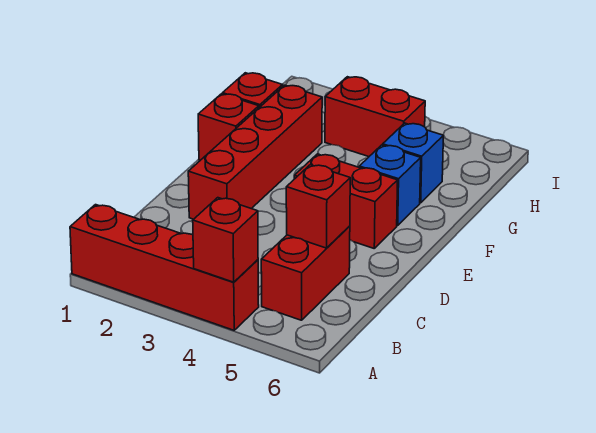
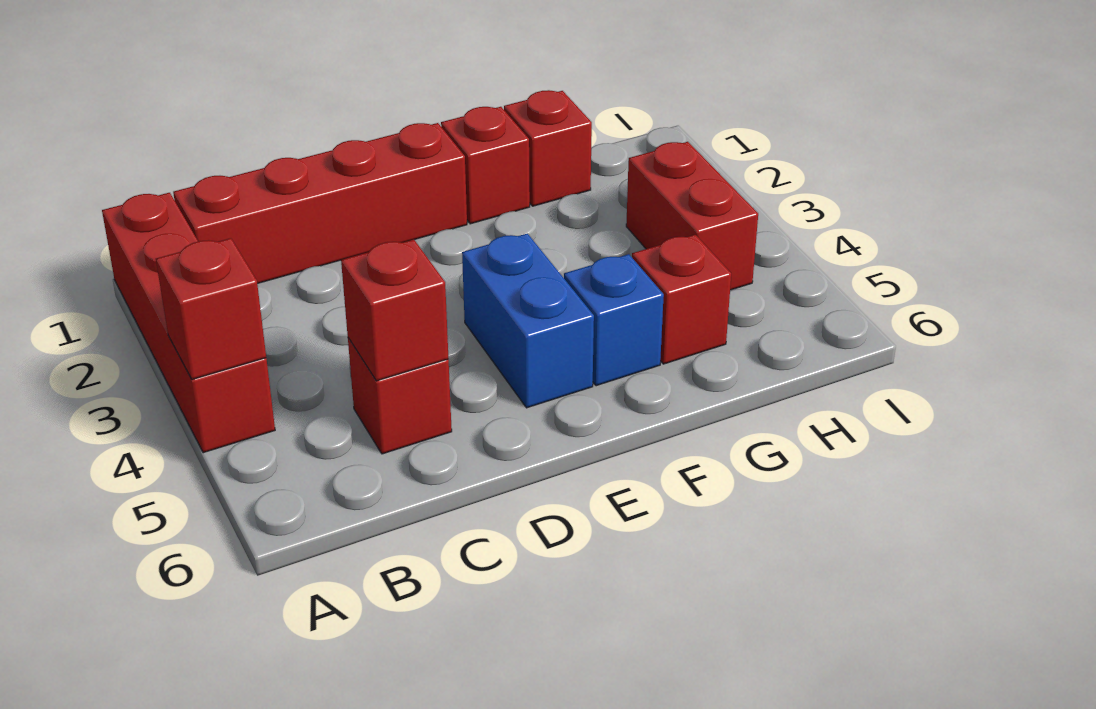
red brick B5:C5 level 1 -> red brick C5 level 1
red brick D2:G2 level 1 -> red brick B1:E1 level 1
red brick E4:E5 level 1 -> blue brick E4:E5 level 1
blue brick G5 level 1 -> red brick G5 level 1

